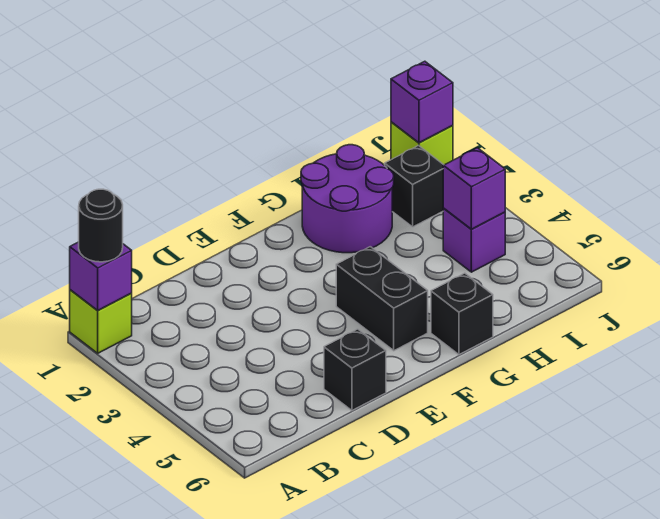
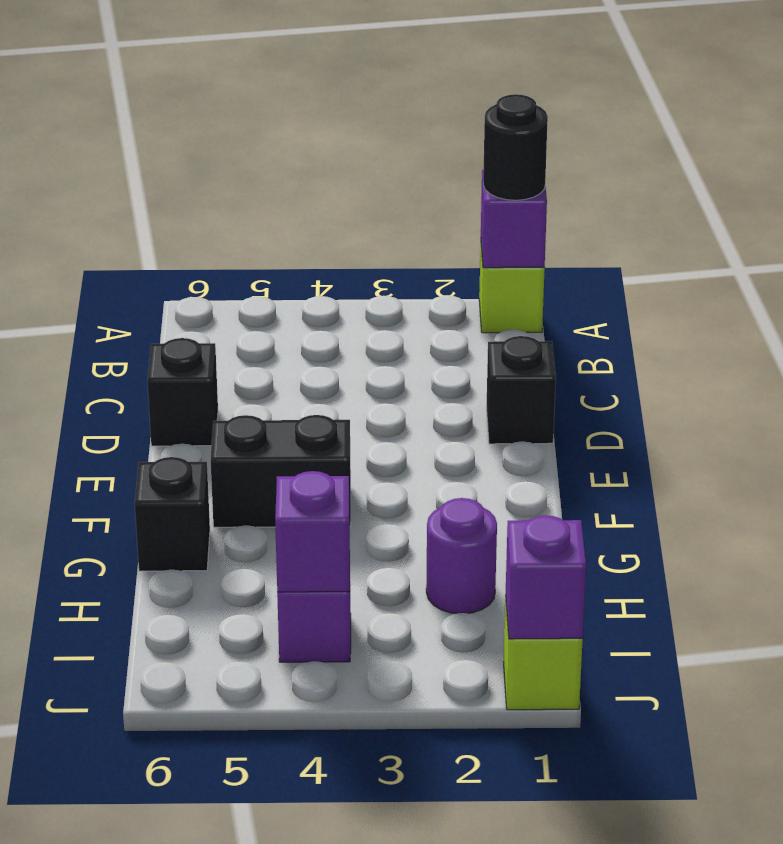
purple round brick G1:H2 level 1 -> purple round brick H2 level 1
black brick I2 level 1 -> black brick D1 level 1

